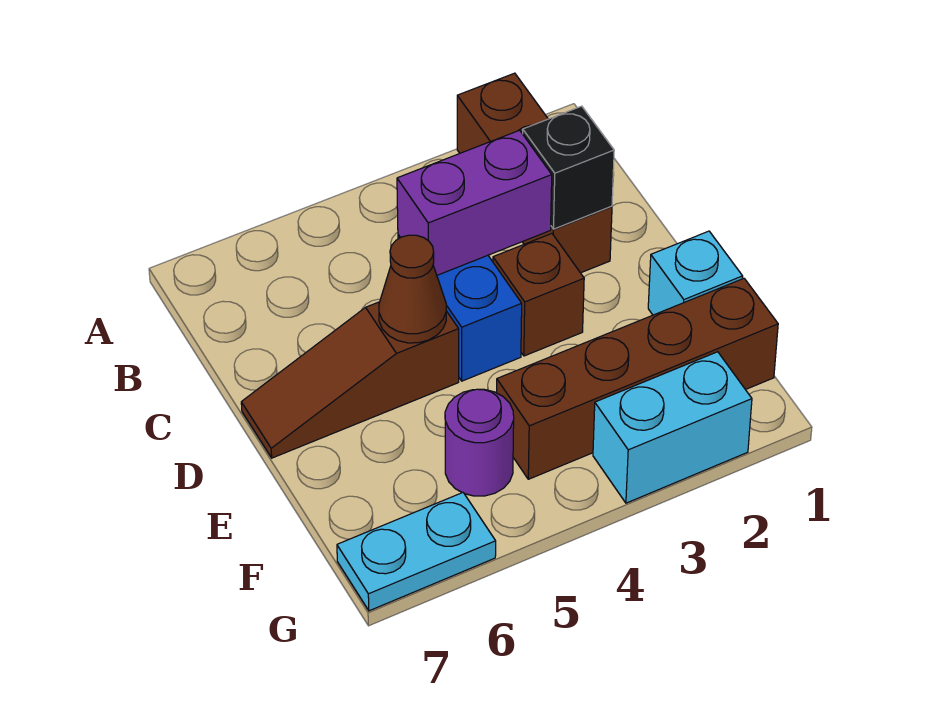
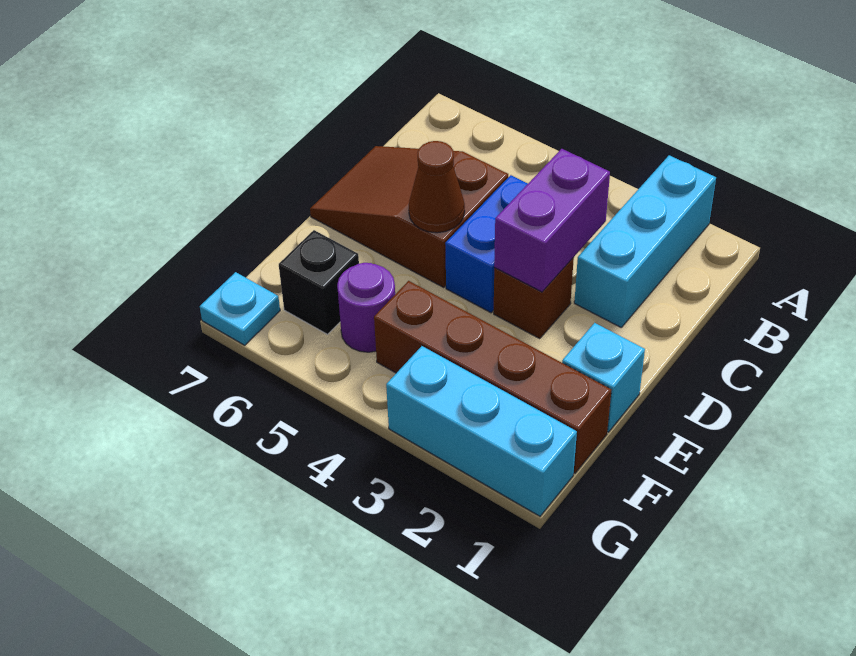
brown brick A2:C2 level 1 -> cyan brick A2:C2 level 1
black brick C2 level 2 -> black brick F6 level 1
purple brick C3:C4 level 2 -> purple brick C3:D3 level 2
brown slope D5:D7 level 1 top 5 -> brown slope C5:D7 level 1 top 5
cyan brick G2:G3 level 1 -> cyan brick G1:G3 level 1
cyan plate G6:G7 level 1 -> cyan plate G7 level 1

